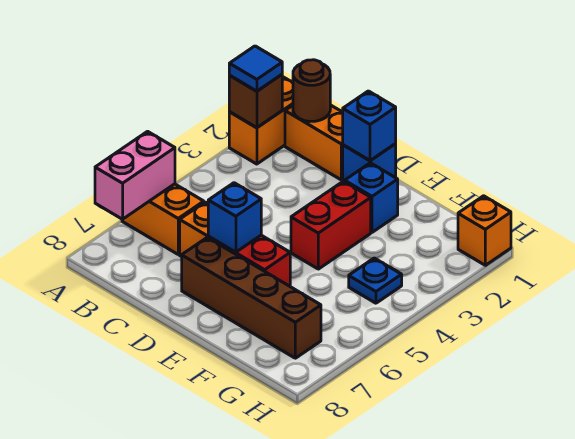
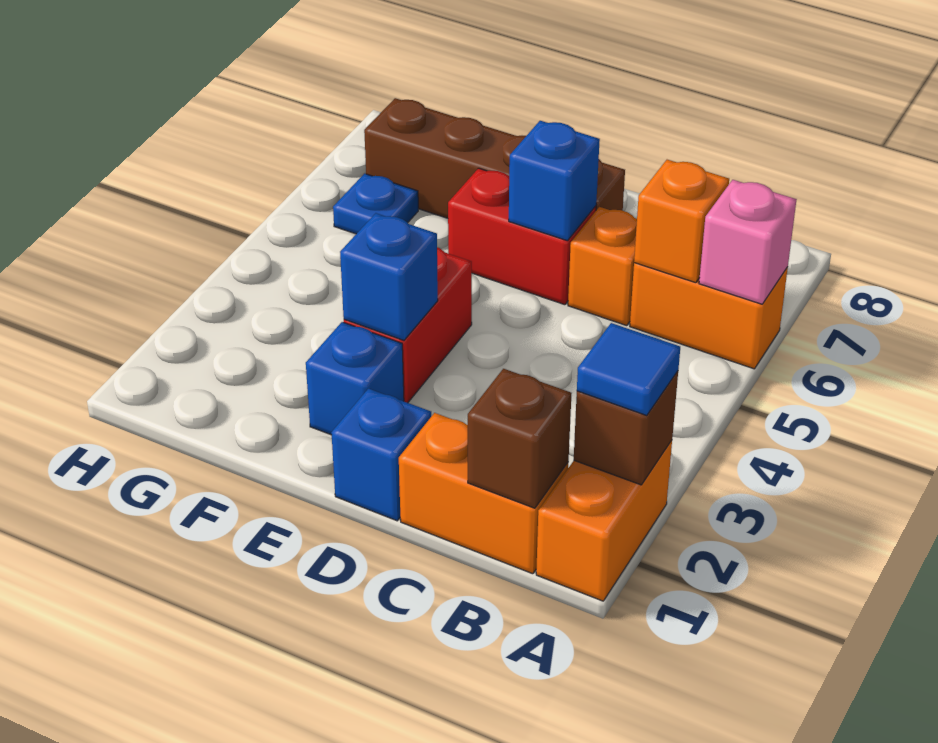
pink brick A6:A7 level 2 -> pink brick A6 level 2
brown round brick B1 level 2 -> brown brick B1 level 2
blue brick D1 level 2 -> blue brick E3 level 2
blue plate G4 level 1 -> blue plate G6 level 1
orange brick H1 level 1 -> orange brick B6 level 2

